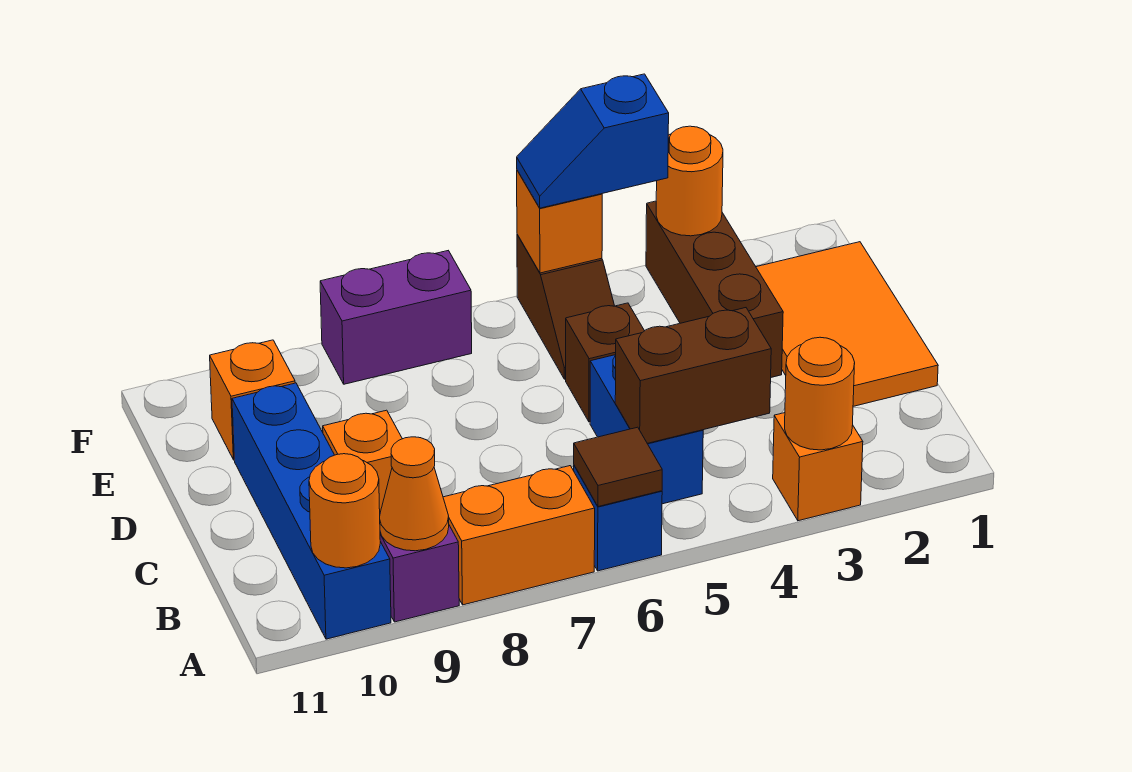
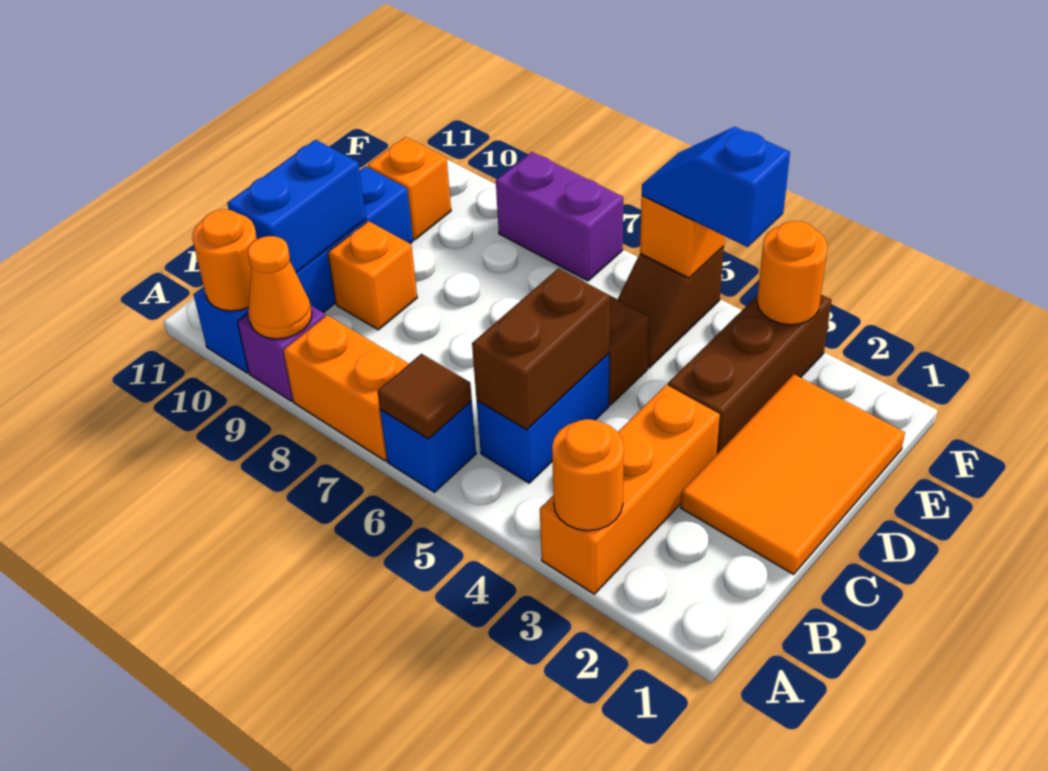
orange brick A3 level 1 -> orange brick A3:C3 level 1
brown brick B4:B5 level 2 -> brown brick B5:C5 level 2
none -> blue brick B10:C10 level 2

